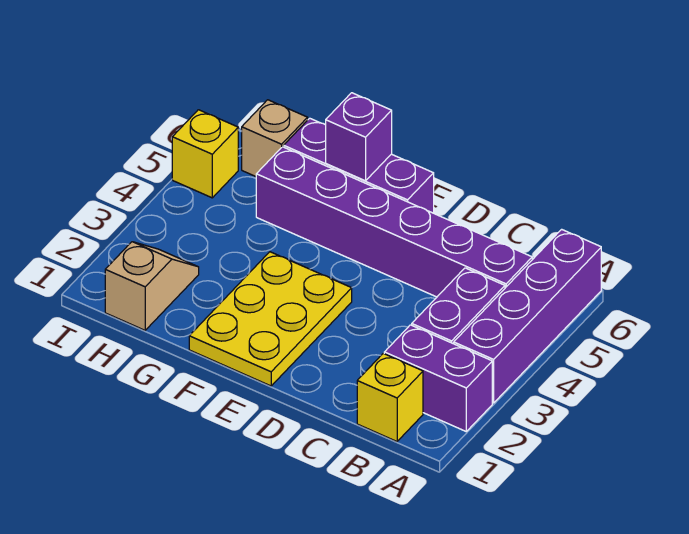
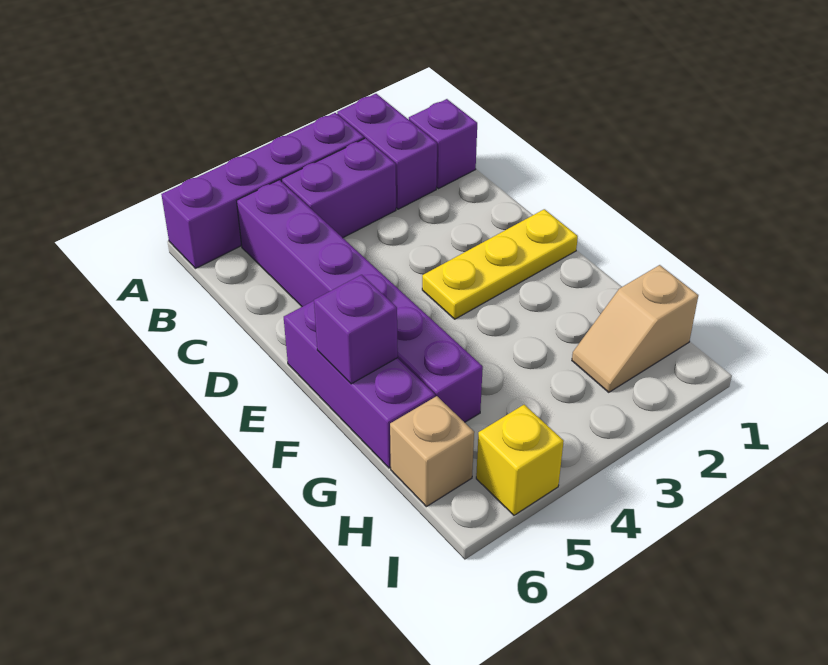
yellow brick B1 level 1 -> purple brick B1 level 1
yellow plate E1:F3 level 1 -> yellow plate E1:E3 level 1

